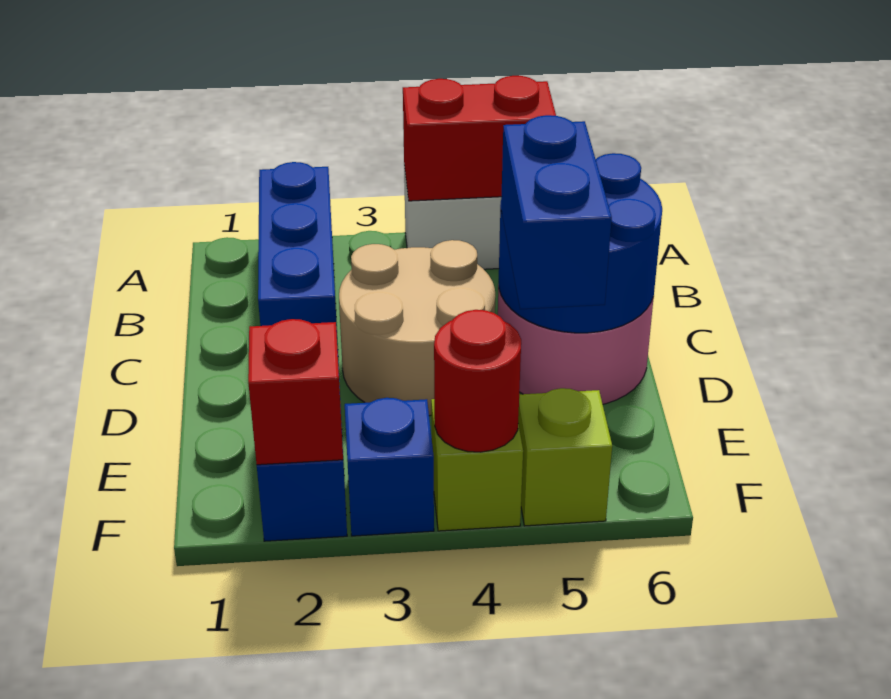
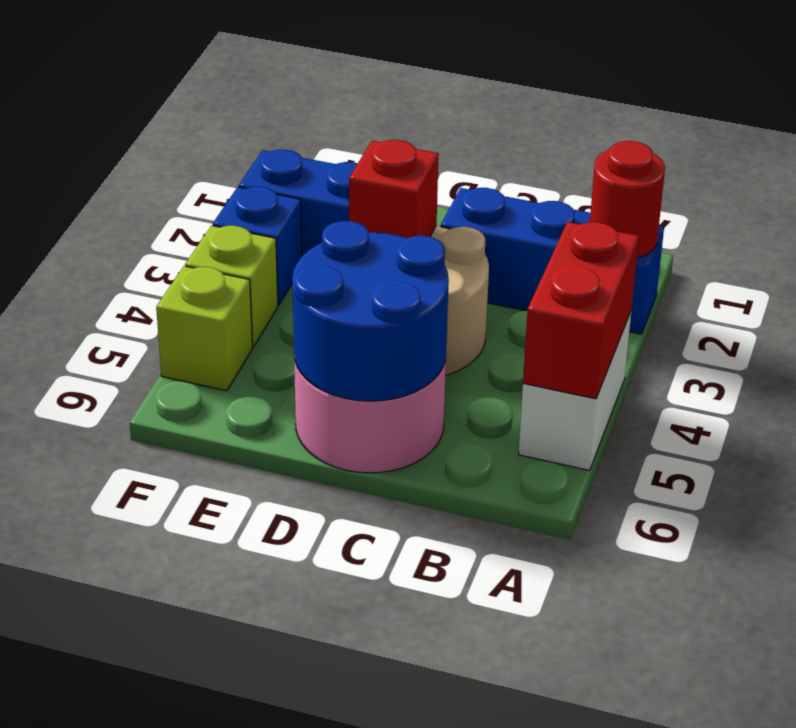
blue brick D5:E5 level 3 -> none
red brick F2 level 2 -> red brick D3 level 2
red round brick F4 level 2 -> red round brick A2 level 2

